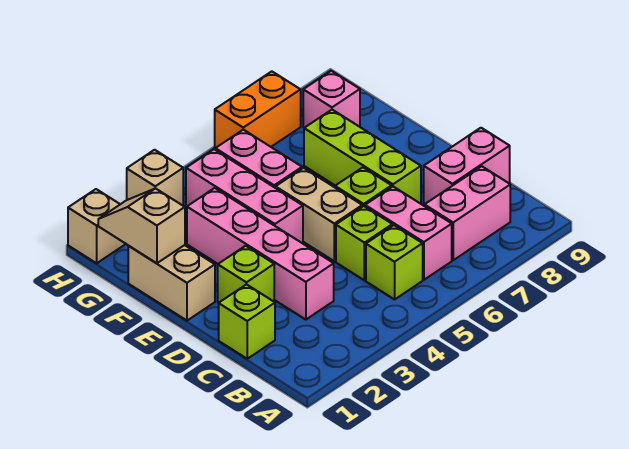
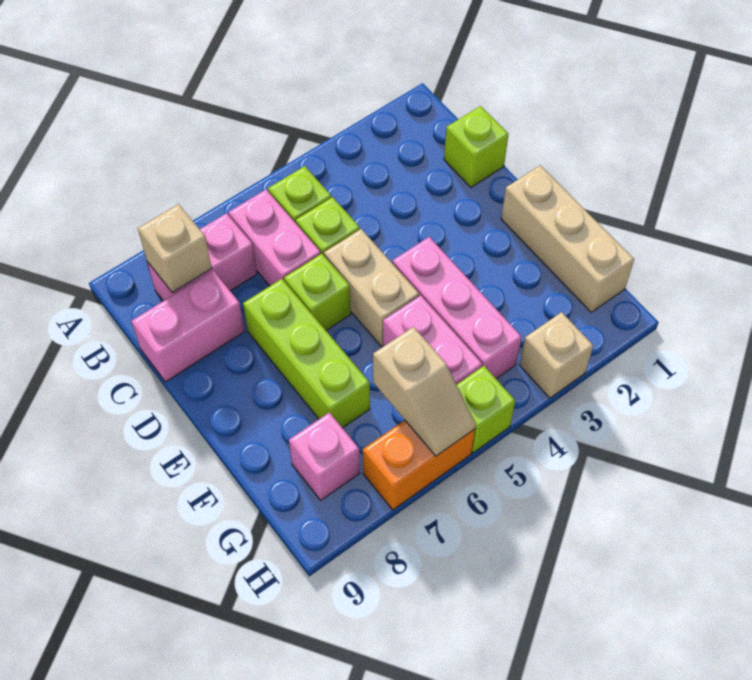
pink brick C3:F3 level 1 -> none
lime brick D2 level 1 -> lime brick H5 level 1
tan brick E1:F1 level 1 -> tan brick E1:G1 level 1
tan slope F1:G1 level 2 top F -> tan slope G6:H6 level 2 top G
tan brick H1 level 1 -> tan brick B8 level 2

